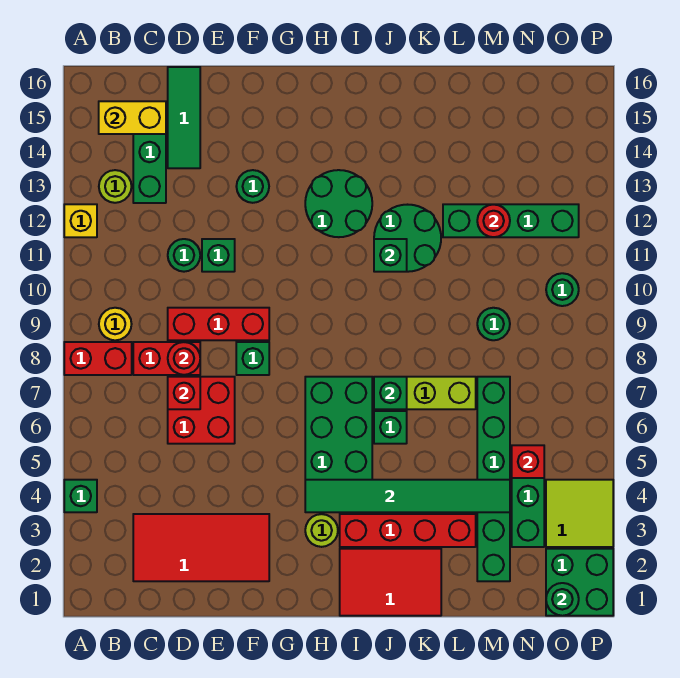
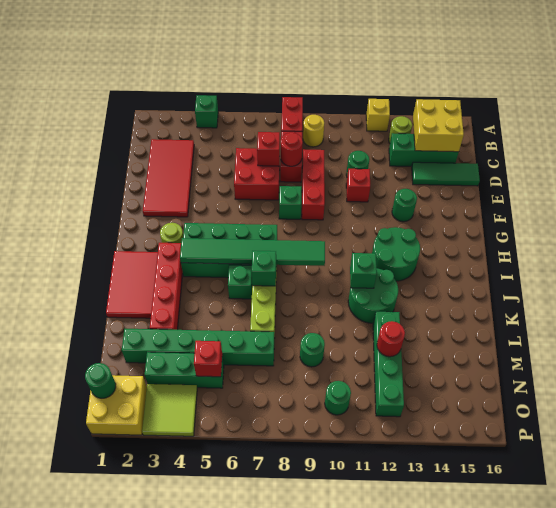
yellow brick B15:C15 level 2 -> yellow brick B14:C15 level 2
green brick E11 level 1 -> red brick E11 level 1
green tile H4:M4 level 2 -> green tile I4:I9 level 2
green brick O1:P2 level 1 -> yellow brick O1:P2 level 1

